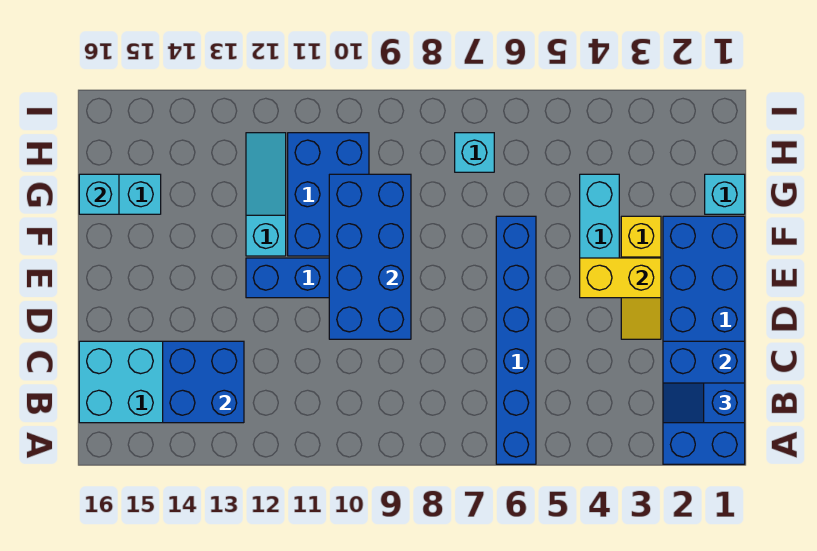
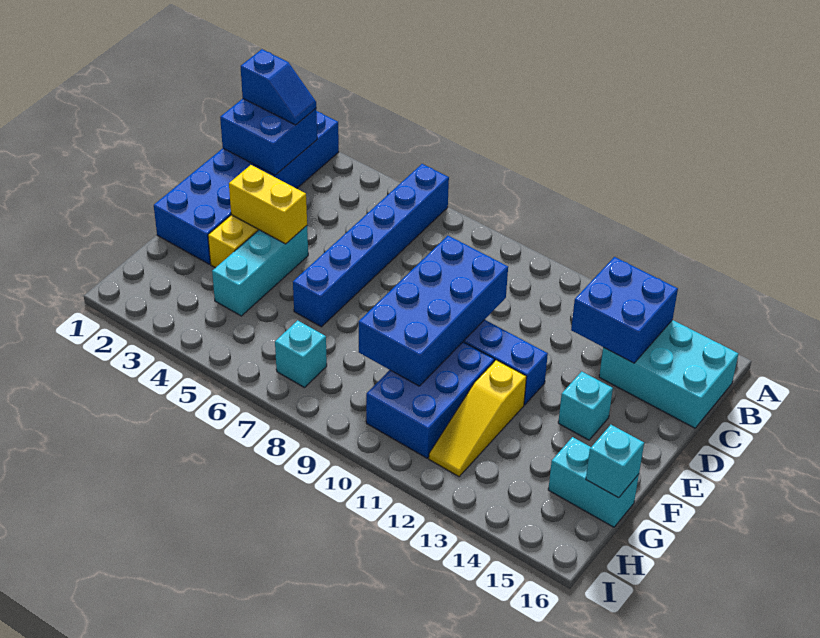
cyan slope F12:H12 level 1 top F -> yellow slope F12:H12 level 1 top F
cyan brick G1 level 1 -> cyan brick E14 level 1

